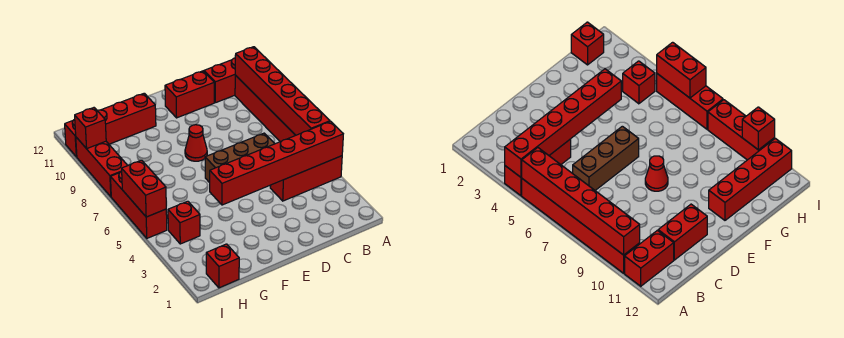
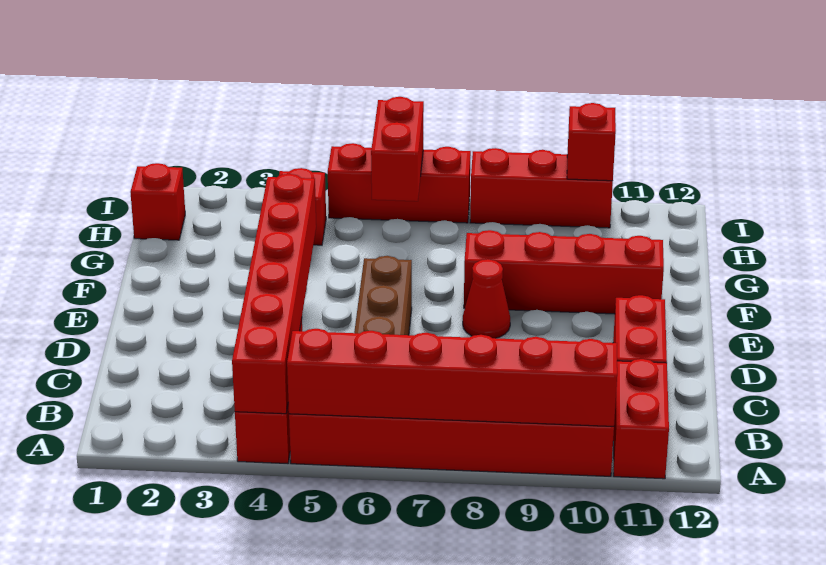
red brick F11:I11 level 1 -> red brick F8:F11 level 1
red brick I5:I6 level 2 -> red brick H6:I6 level 2

